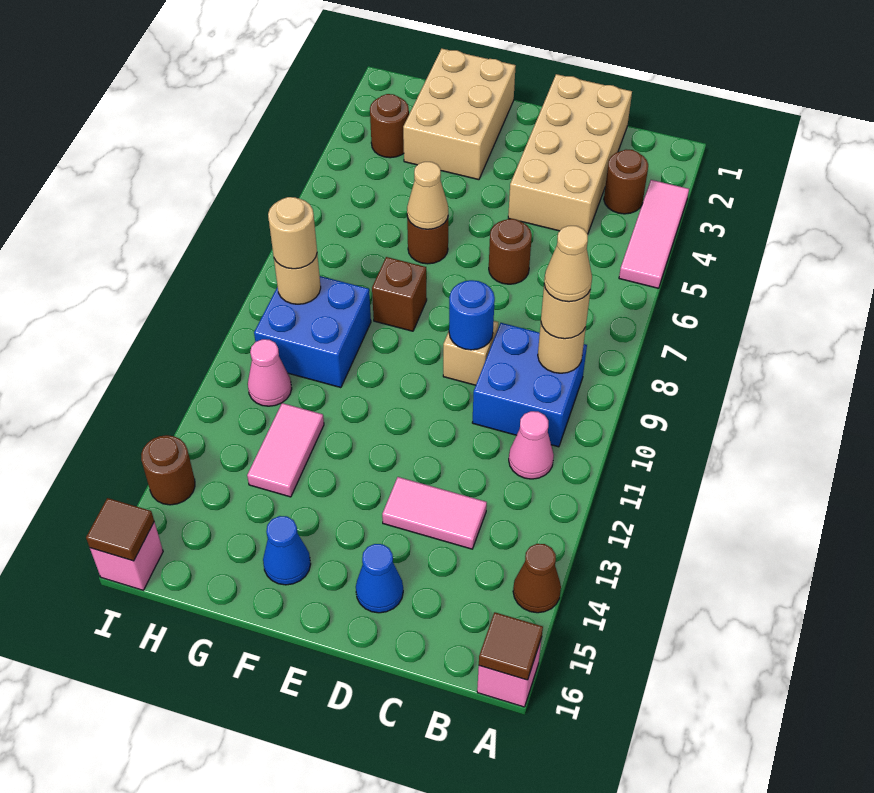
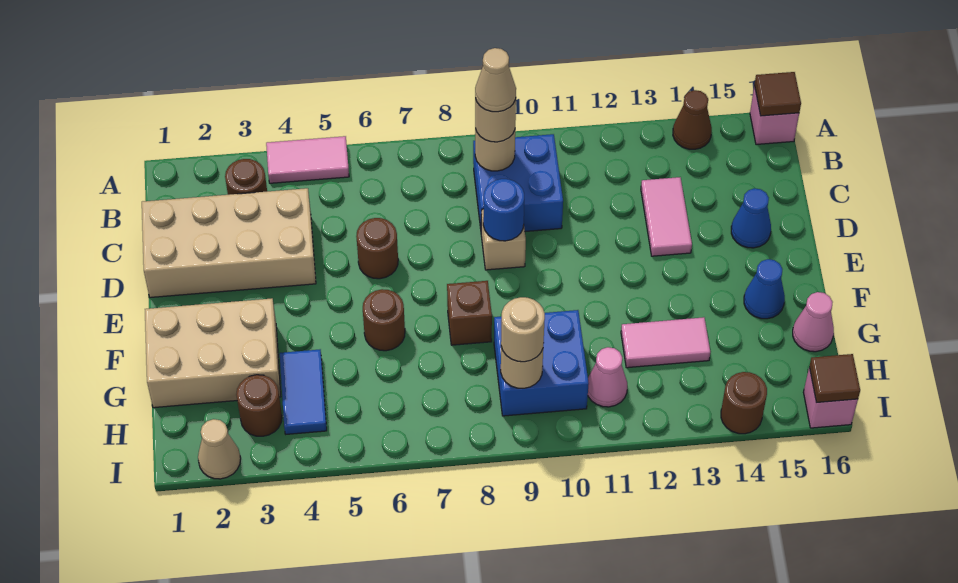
pink tile A3:A5 level 1 -> pink tile A4:A5 level 1
pink cone B11 level 1 -> pink cone G16 level 1
tan cone F6 level 2 -> tan cone I2 level 1
none -> blue tile G4:H4 level 1

